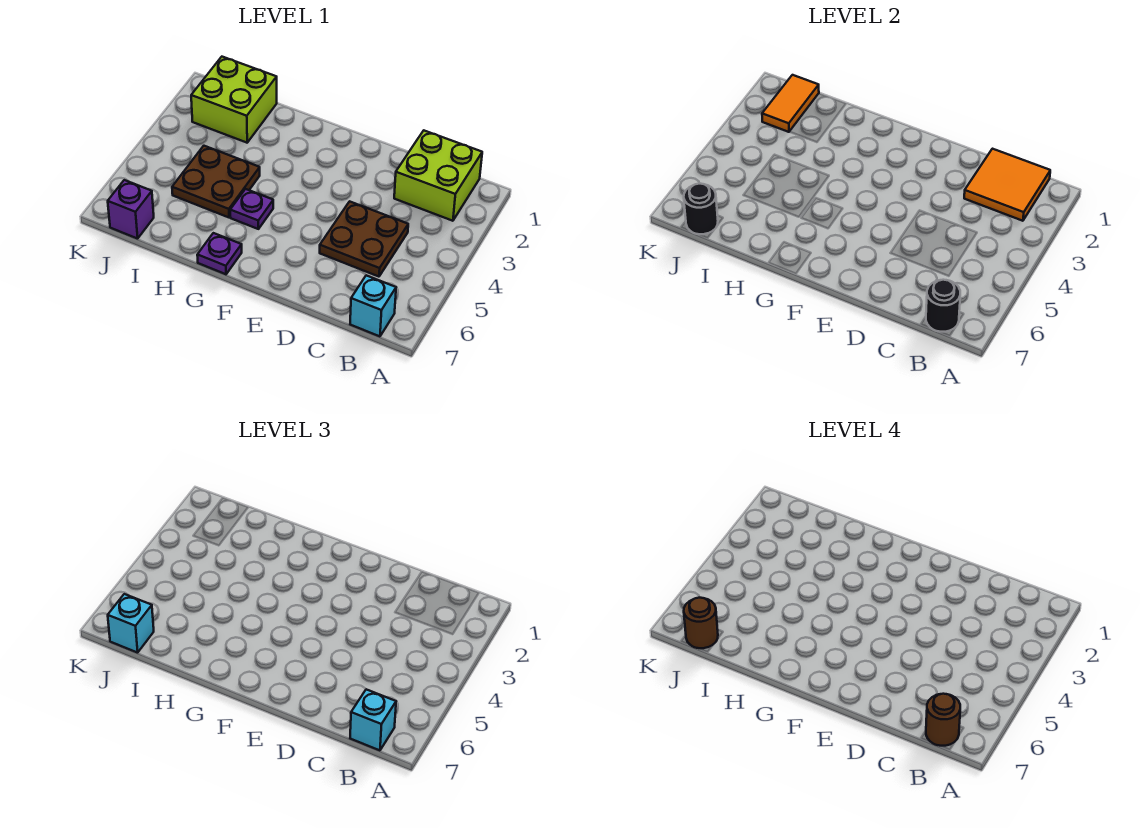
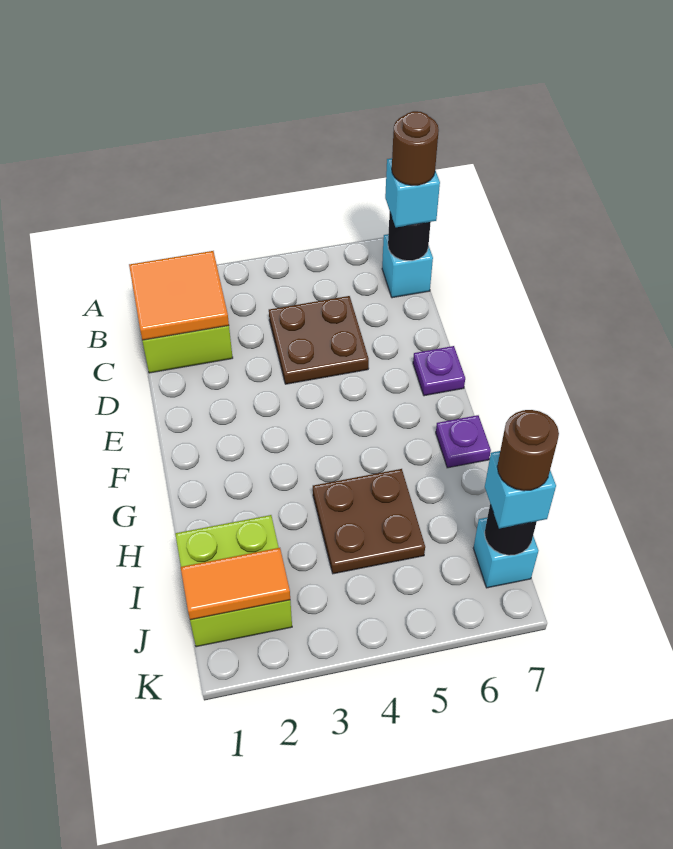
purple plate G5 level 1 -> purple plate E7 level 1
purple brick J7 level 1 -> cyan brick J7 level 1

